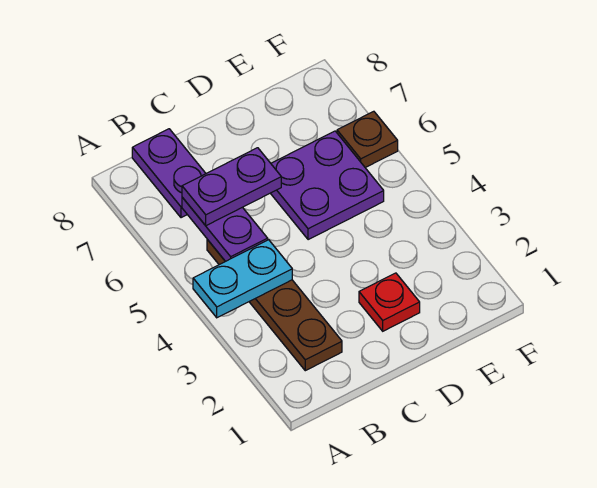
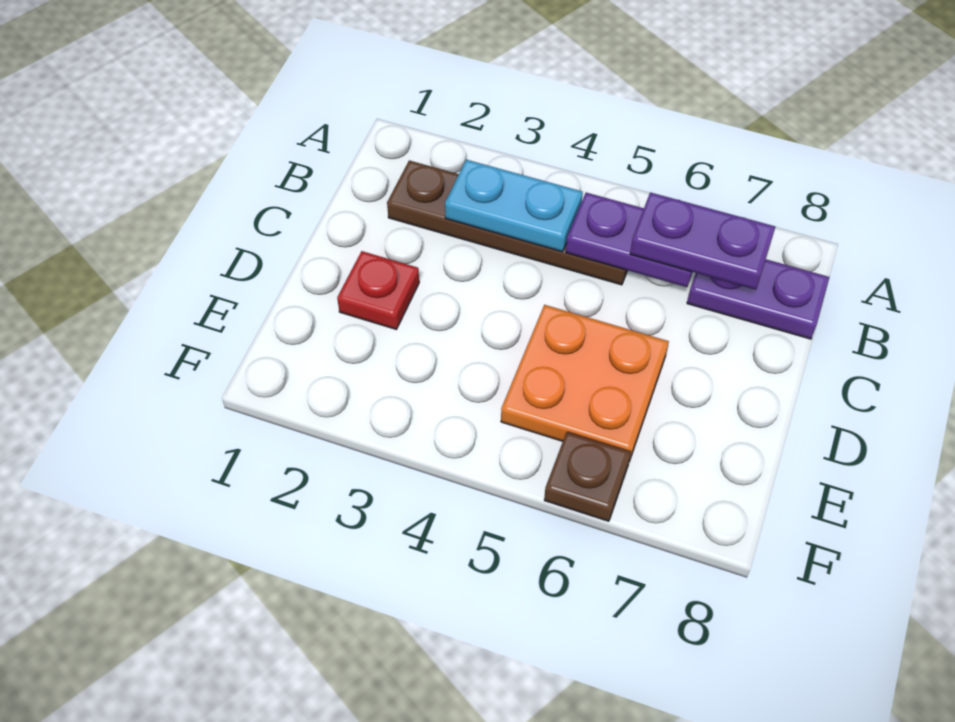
cyan plate A4:B4 level 2 -> cyan plate B3:B4 level 2
purple plate B6:C6 level 3 -> purple plate B6:B7 level 3
purple plate D5:E6 level 1 -> orange plate D5:E6 level 1

